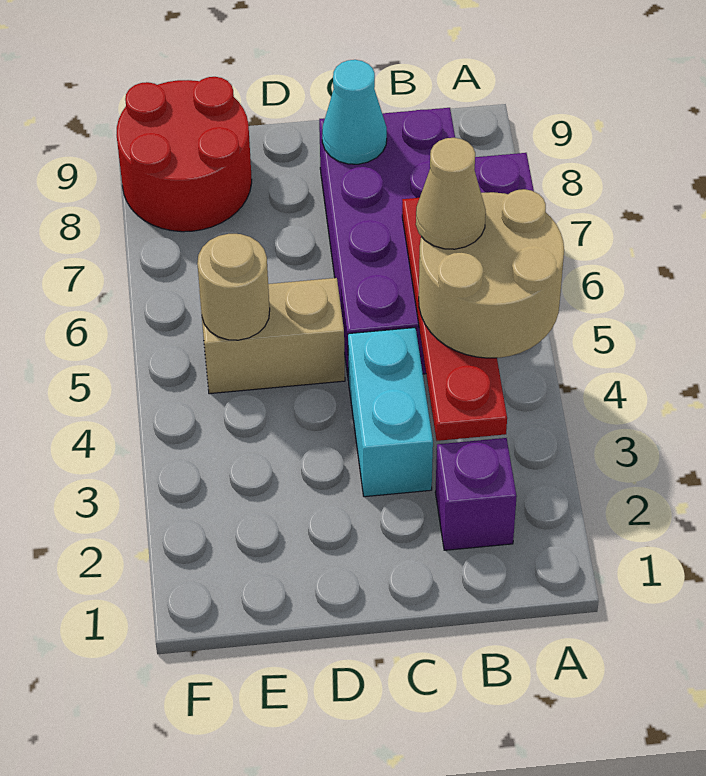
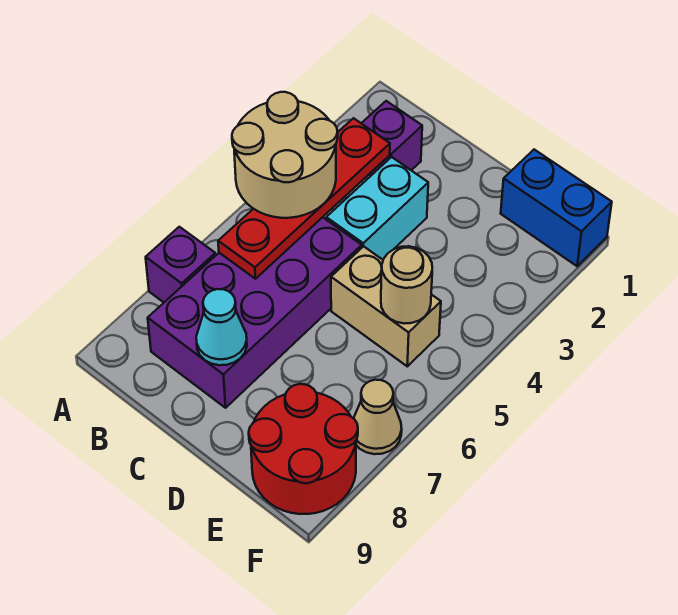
tan cone B5 level 4 -> tan cone F7 level 1
none -> blue brick E1:F1 level 1

